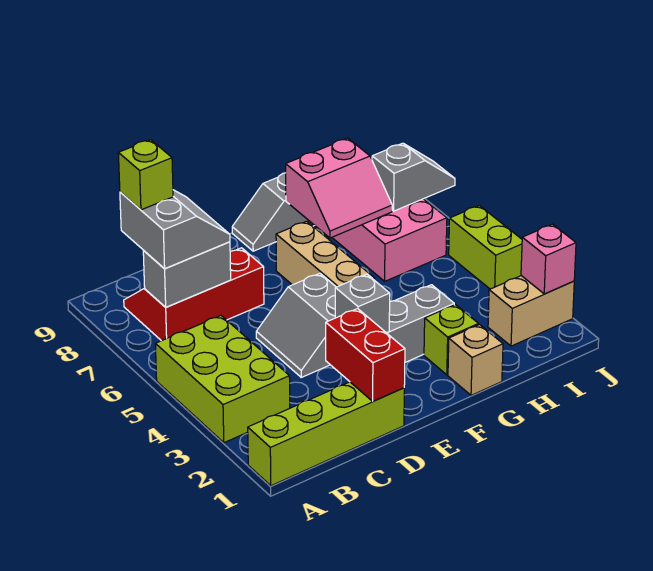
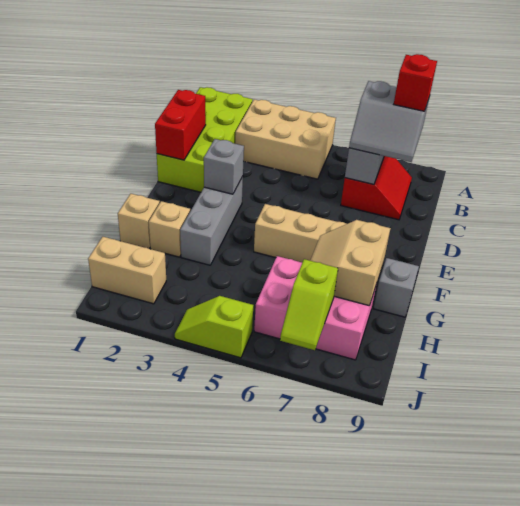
lime brick A1:D1 level 1 -> lime brick A1:D2 level 1
lime brick A3:B5 level 1 -> tan brick A3:B5 level 1
red slope B7:D8 level 1 top 7 -> red slope B7:C8 level 1 top 7
lime brick B8 level 4 -> red brick B8 level 4
red brick D1:D2 level 2 -> red brick C1:D1 level 2
grey slope D4:E5 level 1 top E -> none
lime brick G2 level 1 -> tan brick G2 level 1
pink slope G7:H8 level 2 top 8 -> tan slope G7:H8 level 2 top 8
tan brick I2:J2 level 1 -> tan brick I1:I2 level 1
grey slope I7:J7 level 2 top I -> lime slope I7:J7 level 2 top I
pink brick J2 level 2 -> none
lime brick J4:J5 level 1 -> lime slope J4:J5 level 1 top 5

